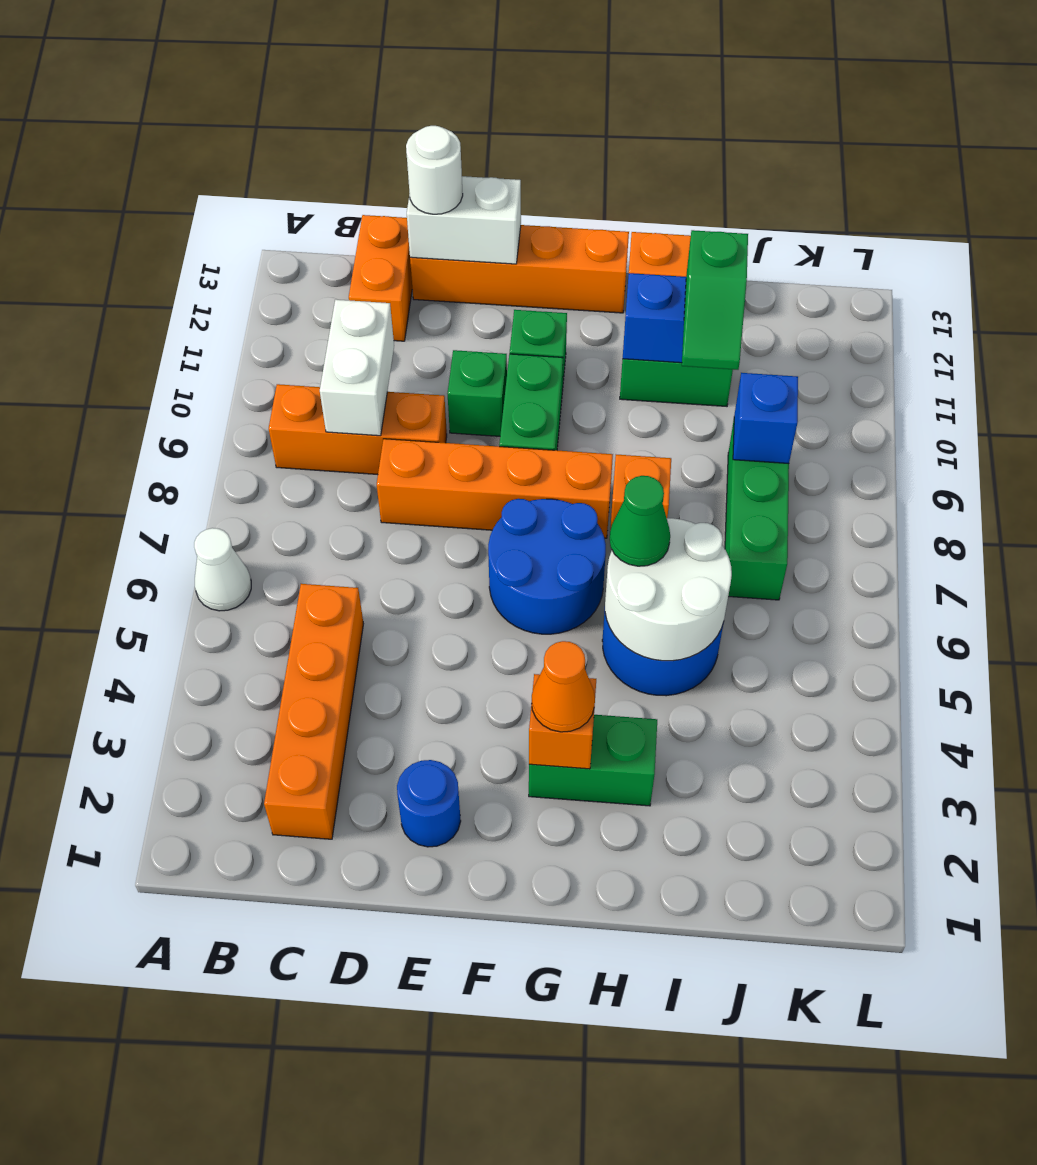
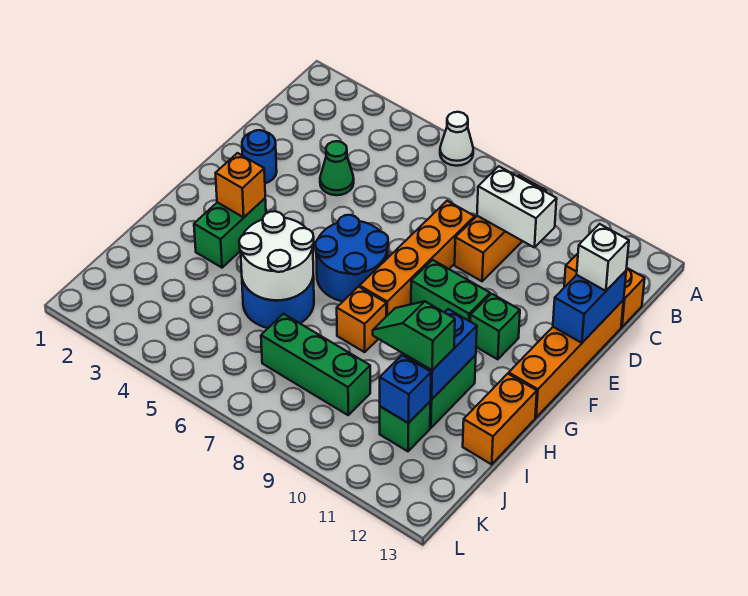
orange brick C2:C5 level 1 -> none
white brick D13:E13 level 2 -> blue brick D13:E13 level 2
white round brick D13 level 3 -> white brick D13 level 3
green brick E10 level 1 -> green brick J11 level 1
orange cone G3 level 3 -> none
green cone H6 level 3 -> green cone D4 level 1
blue brick J9 level 2 -> blue brick J11 level 2

